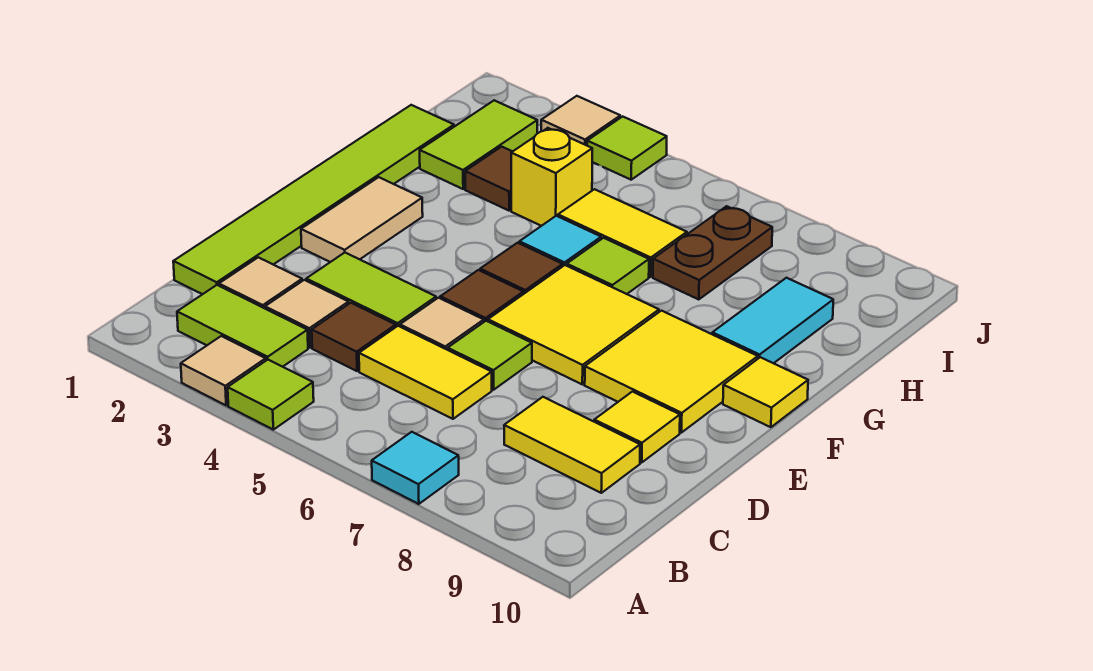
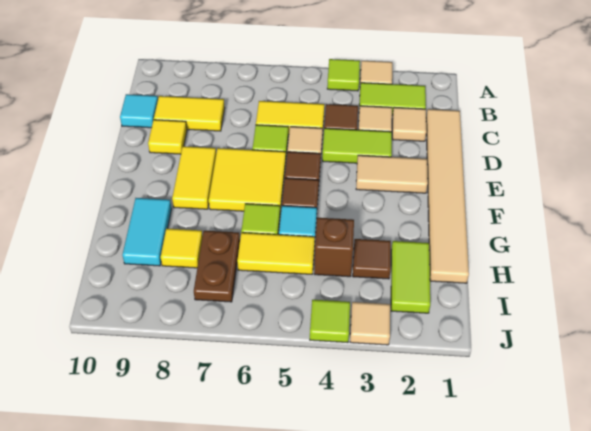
cyan tile A7 level 1 -> cyan tile C10 level 1
lime tile C1:H1 level 1 -> tan tile C1:H1 level 1
tan tile E2:F2 level 1 -> tan tile E2:E3 level 1
yellow tile E8:F9 level 1 -> yellow tile E8:F8 level 1
yellow tile F10 level 1 -> yellow tile H8 level 1
yellow brick H4 level 1 -> brown brick H4 level 1

